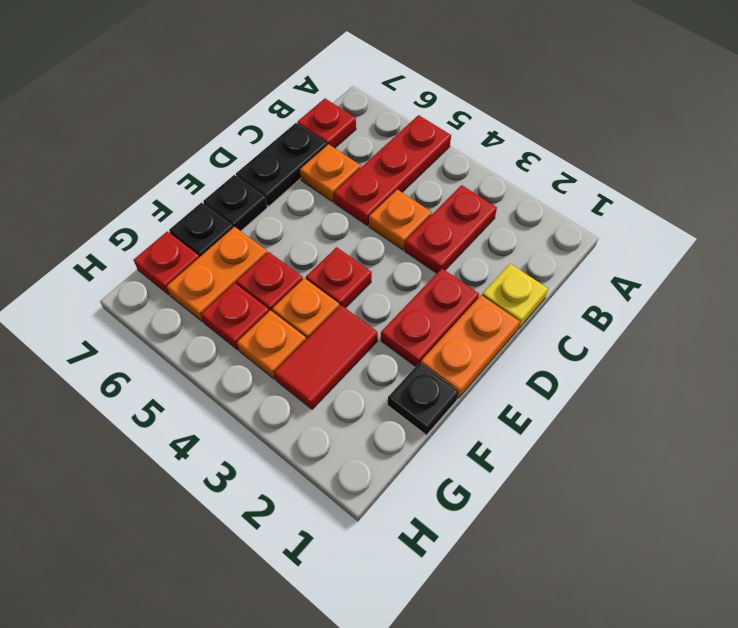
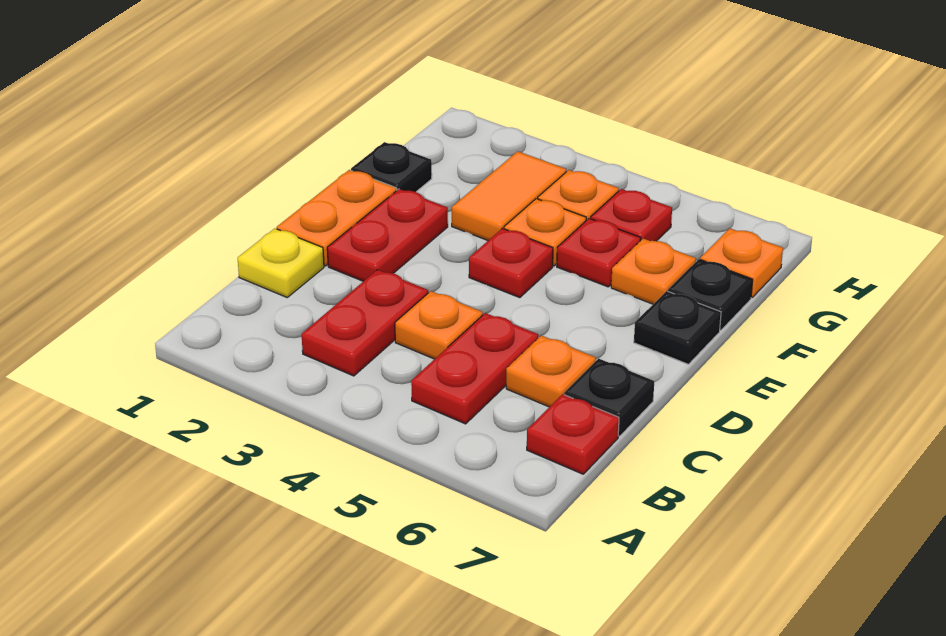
red plate A5:C5 level 1 -> red plate B5:C5 level 1
black plate C7:D7 level 1 -> black plate C7 level 1
red tile F3:G3 level 1 -> orange tile F3:G3 level 1
orange plate F6:G6 level 1 -> orange plate F6 level 1
red plate G7 level 1 -> orange plate G7 level 1

